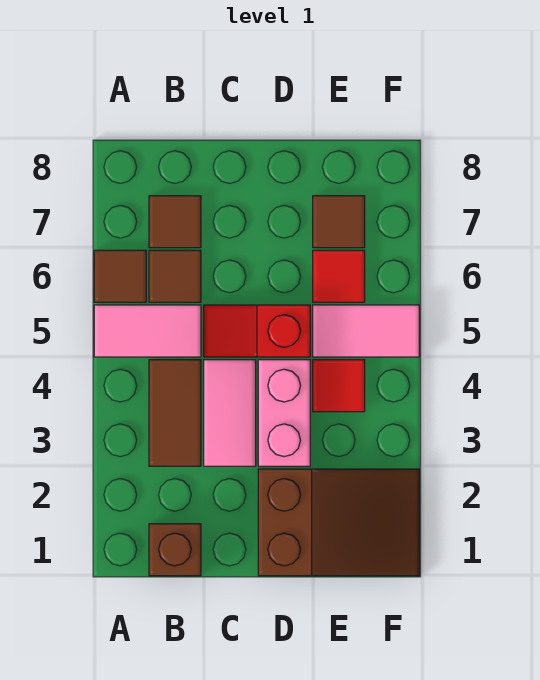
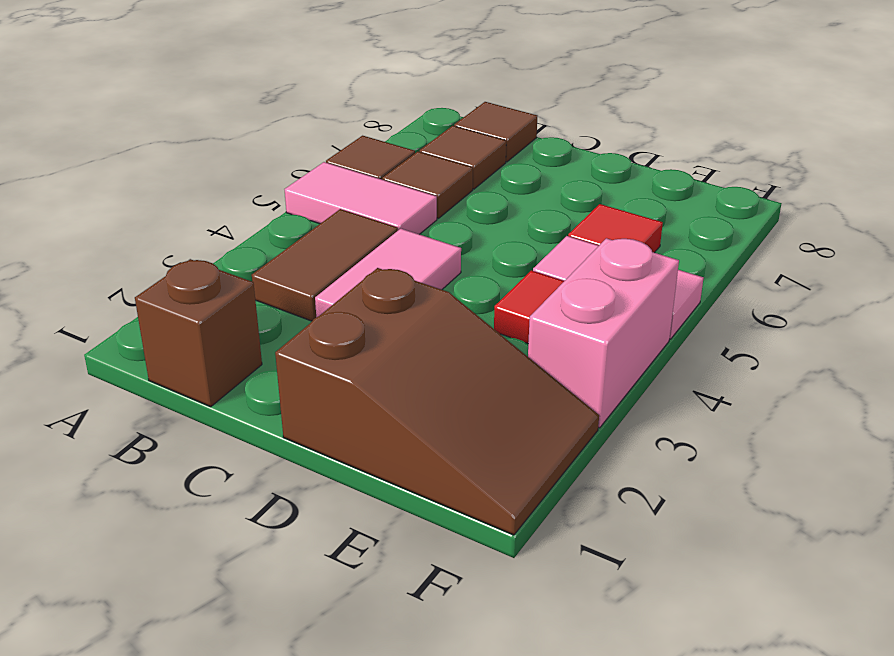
red slope C5:D5 level 1 top D -> none
pink brick D3:D4 level 1 -> pink brick F3:F4 level 1
brown tile E7 level 1 -> brown tile B8 level 1

